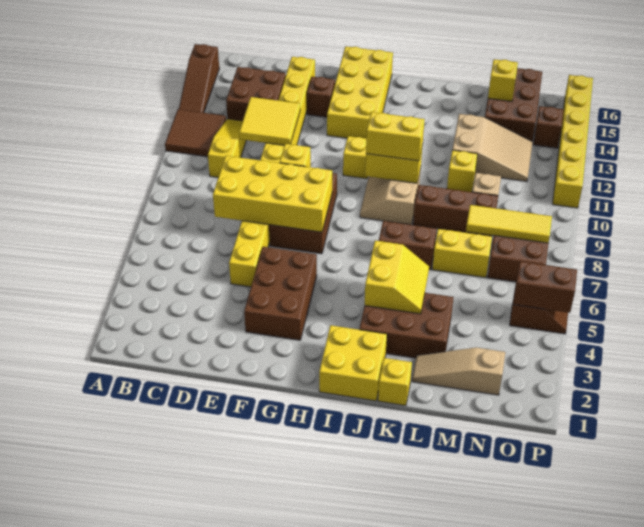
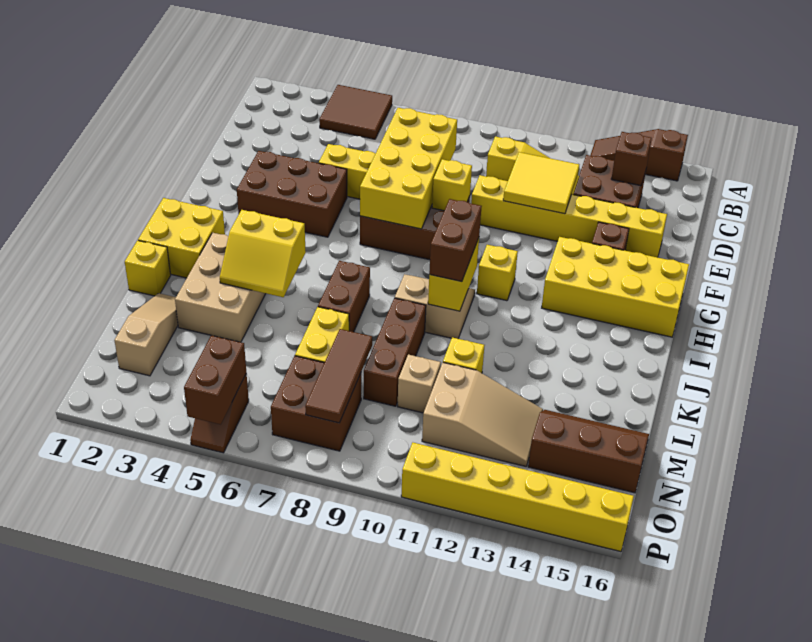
brown tile A11:B12 level 1 -> brown tile A4:B5 level 1
yellow brick I10:J10 level 3 -> brown brick I10:J10 level 3
brown brick J3:L4 level 1 -> tan brick J3:L4 level 1
tan slope L12:N13 level 1 top L -> tan slope M11:N13 level 1 top 11
yellow tile M8:O8 level 2 -> brown tile M8:O8 level 2
brown brick M14:N16 level 1 -> brown slope M14:N16 level 1 top N
yellow brick M15 level 2 -> none
brown brick O14 level 1 -> brown brick C14 level 2

